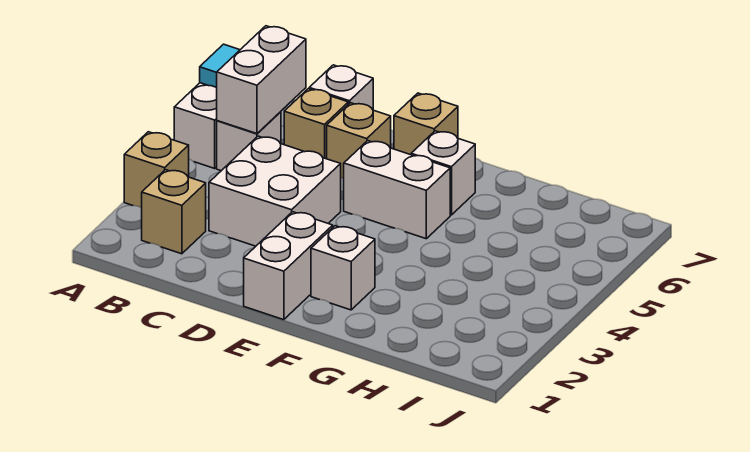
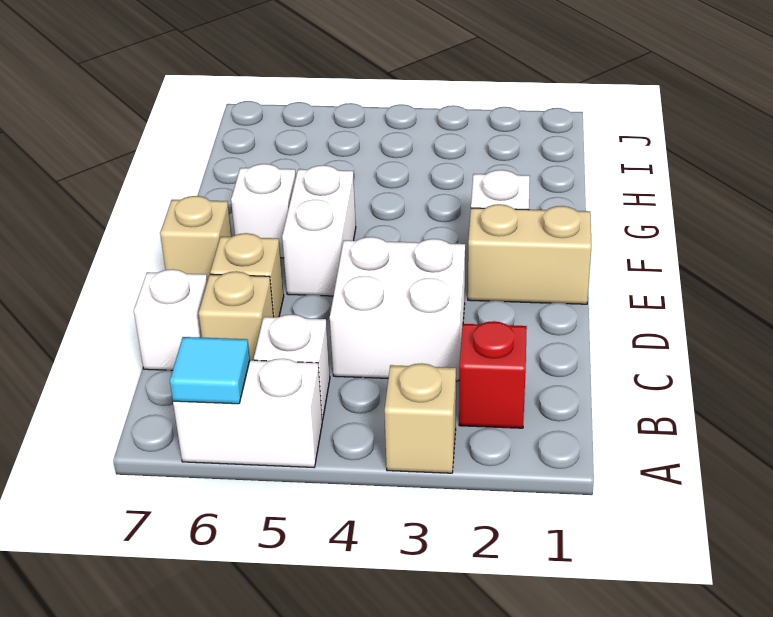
tan brick B2 level 1 -> red brick B2 level 1
white brick B5:B6 level 2 -> none
white brick E1:E2 level 1 -> tan brick E1:E2 level 1

